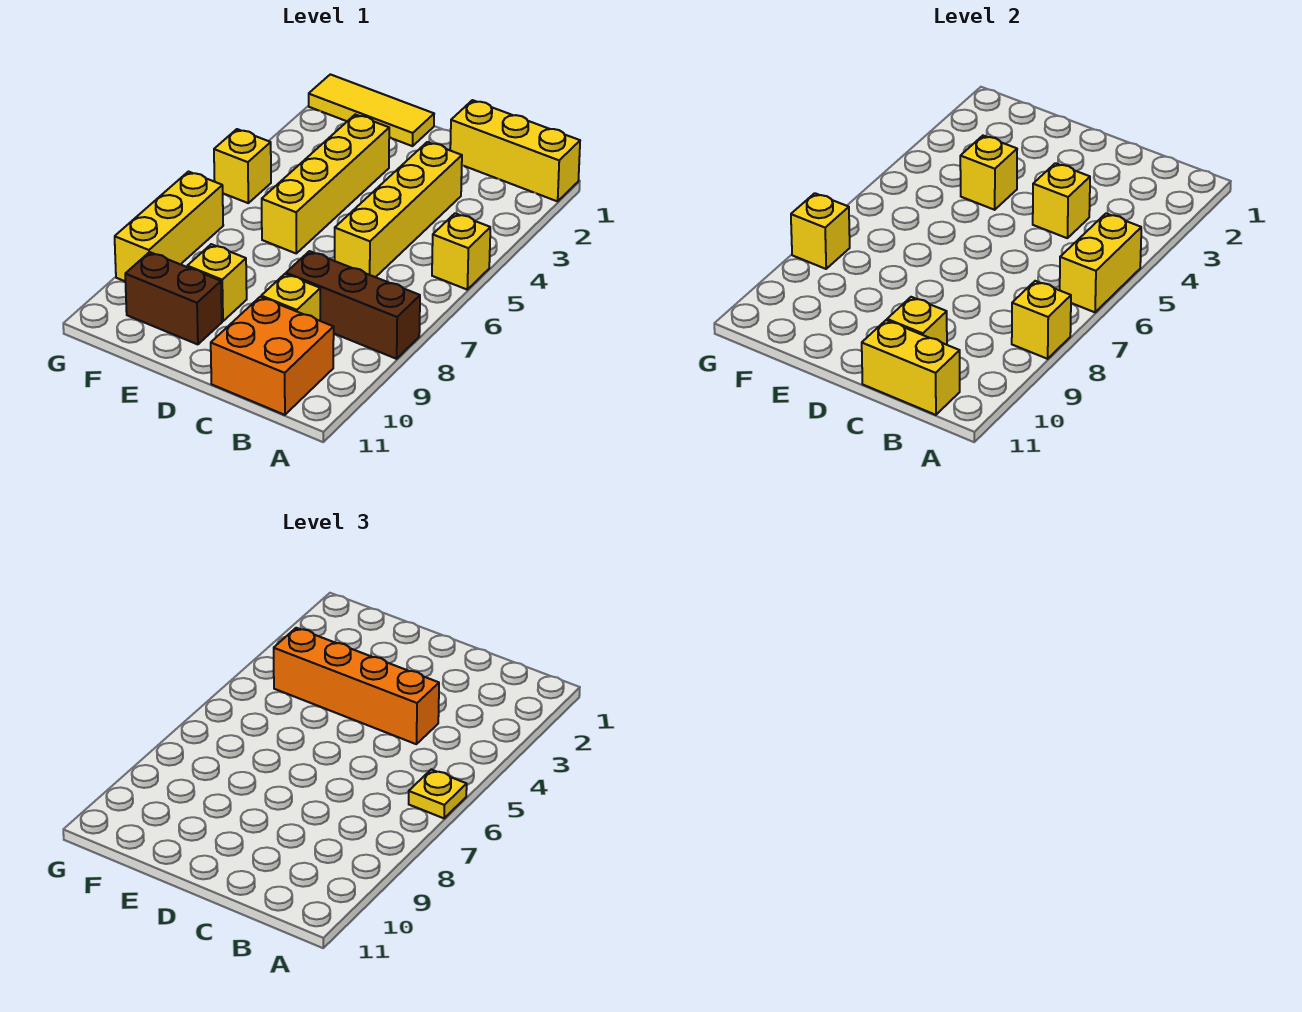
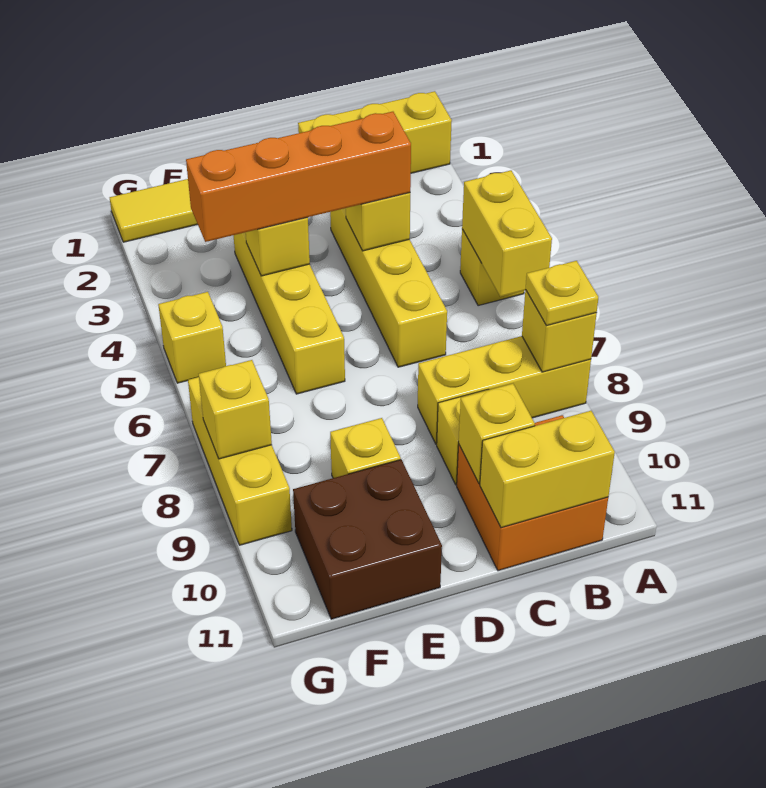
yellow plate A6 level 3 -> yellow plate A8 level 3
brown brick A8:C8 level 1 -> yellow brick A8:C8 level 1
brown brick E10:F10 level 1 -> brown brick E10:F11 level 1

